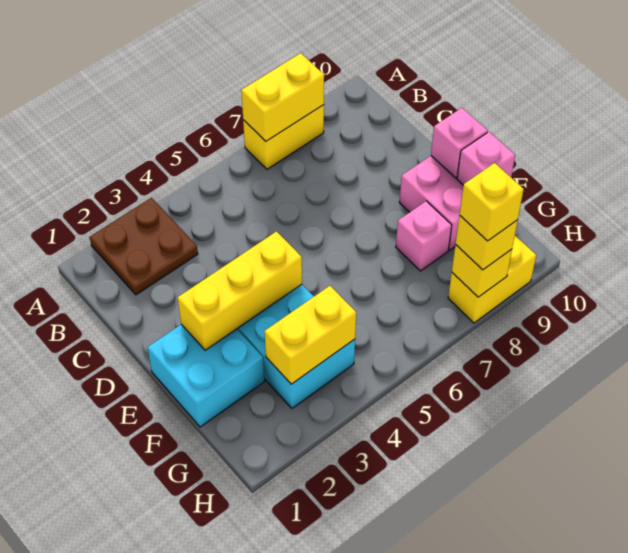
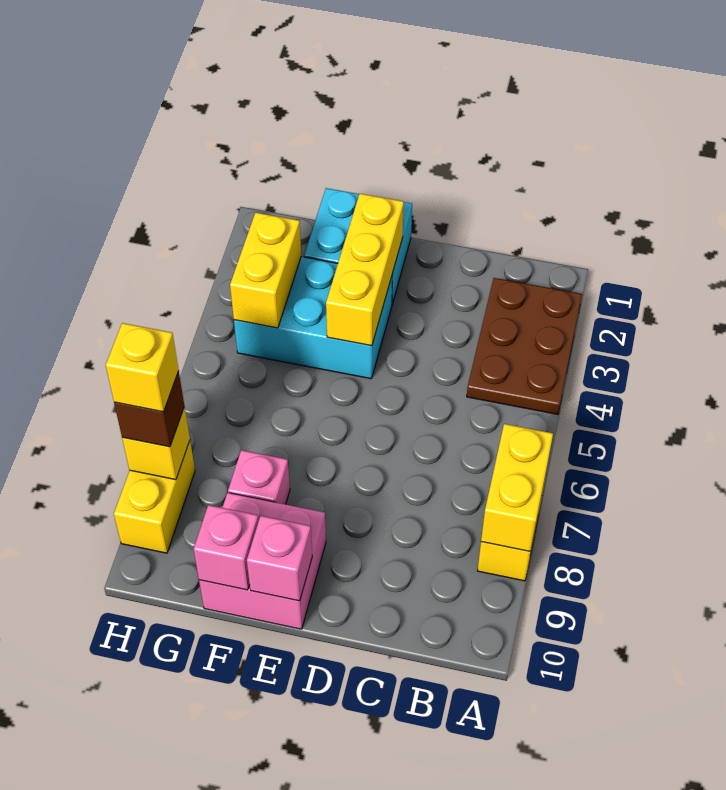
brown plate A2:B3 level 1 -> brown plate A2:B4 level 1
yellow brick H8 level 3 -> brown brick H8 level 3

